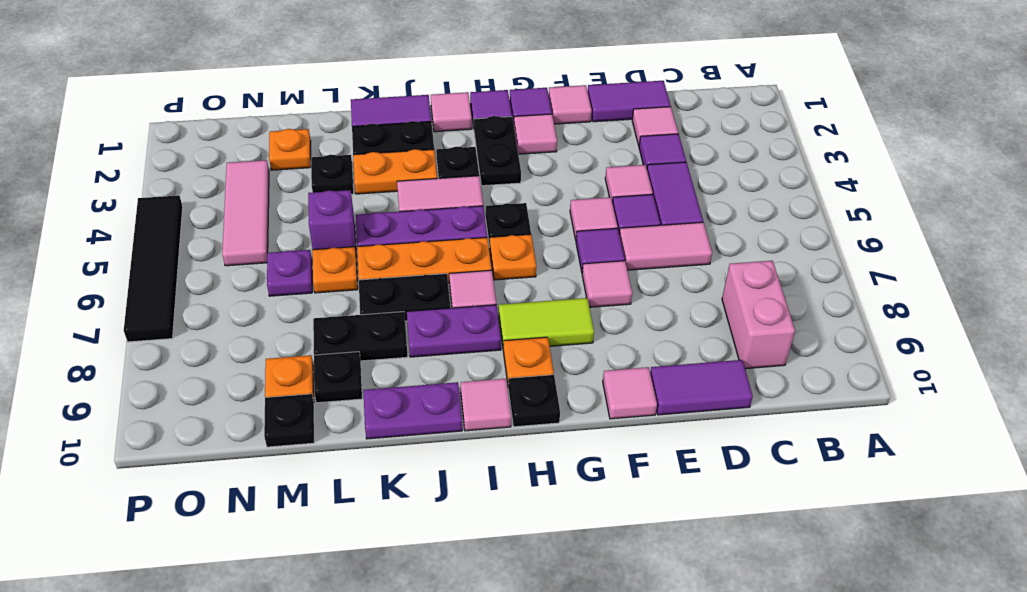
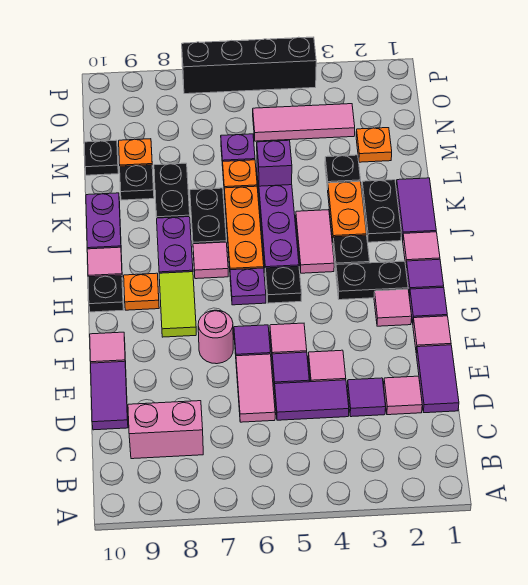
pink tile F7 level 1 -> pink round brick F7 level 1
orange plate H6 level 1 -> purple plate H6 level 1
black tile P4:P7 level 1 -> black brick P4:P7 level 1

